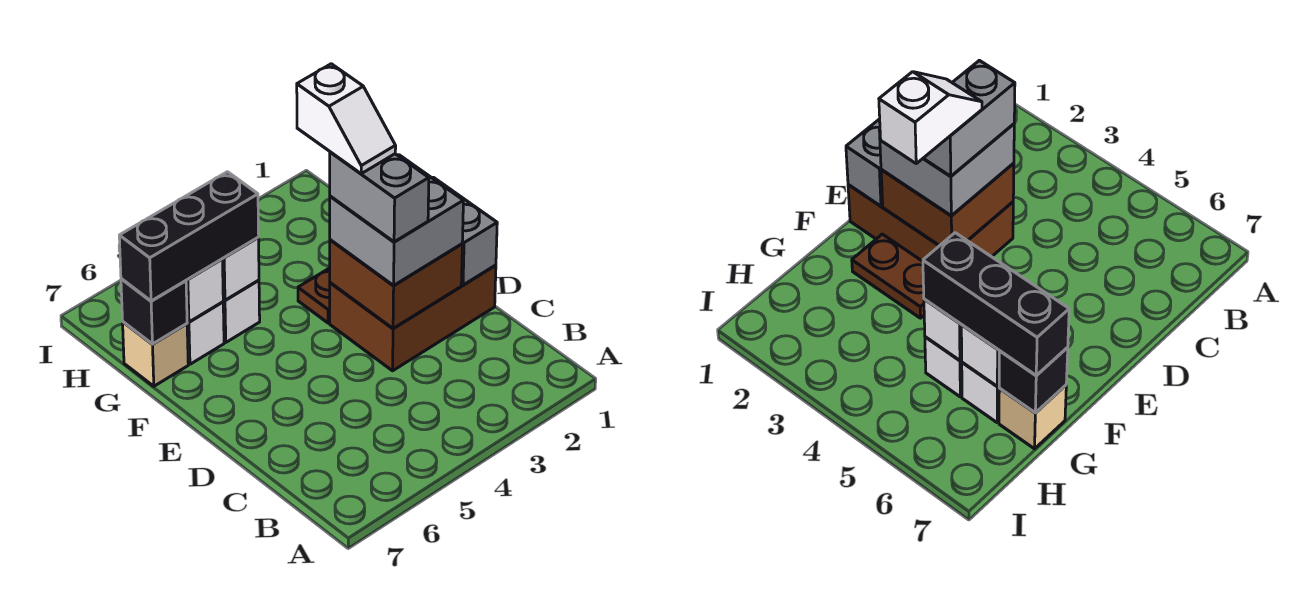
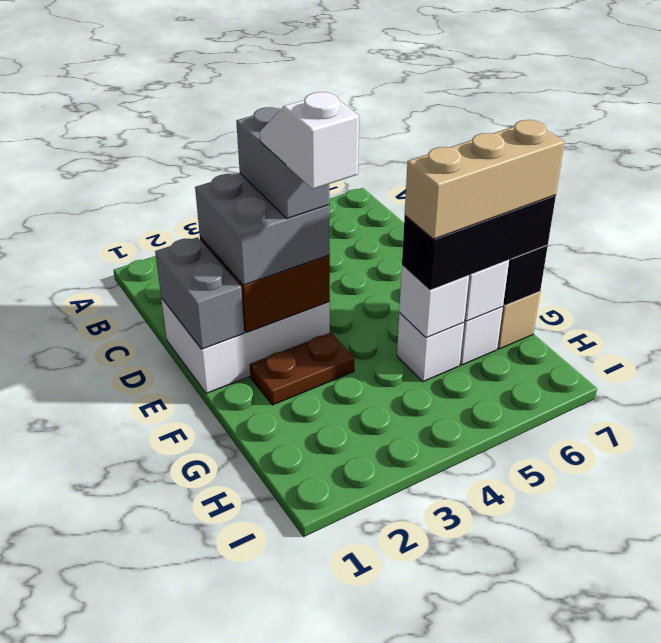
brown brick D1:E3 level 1 -> white brick D1:E3 level 1
none -> tan brick G5:G7 level 4

